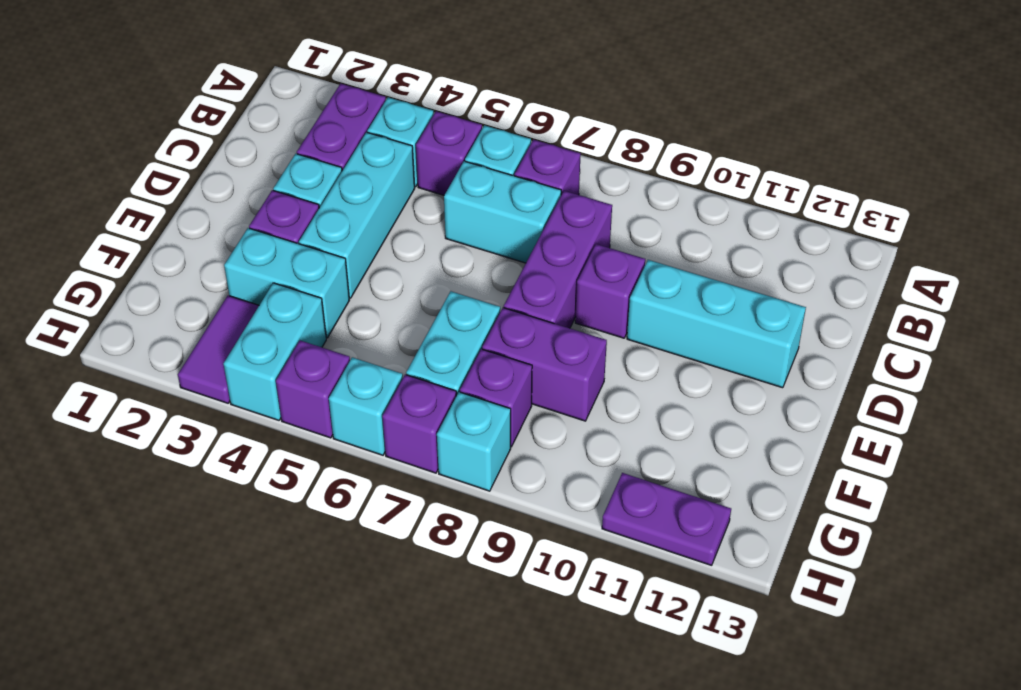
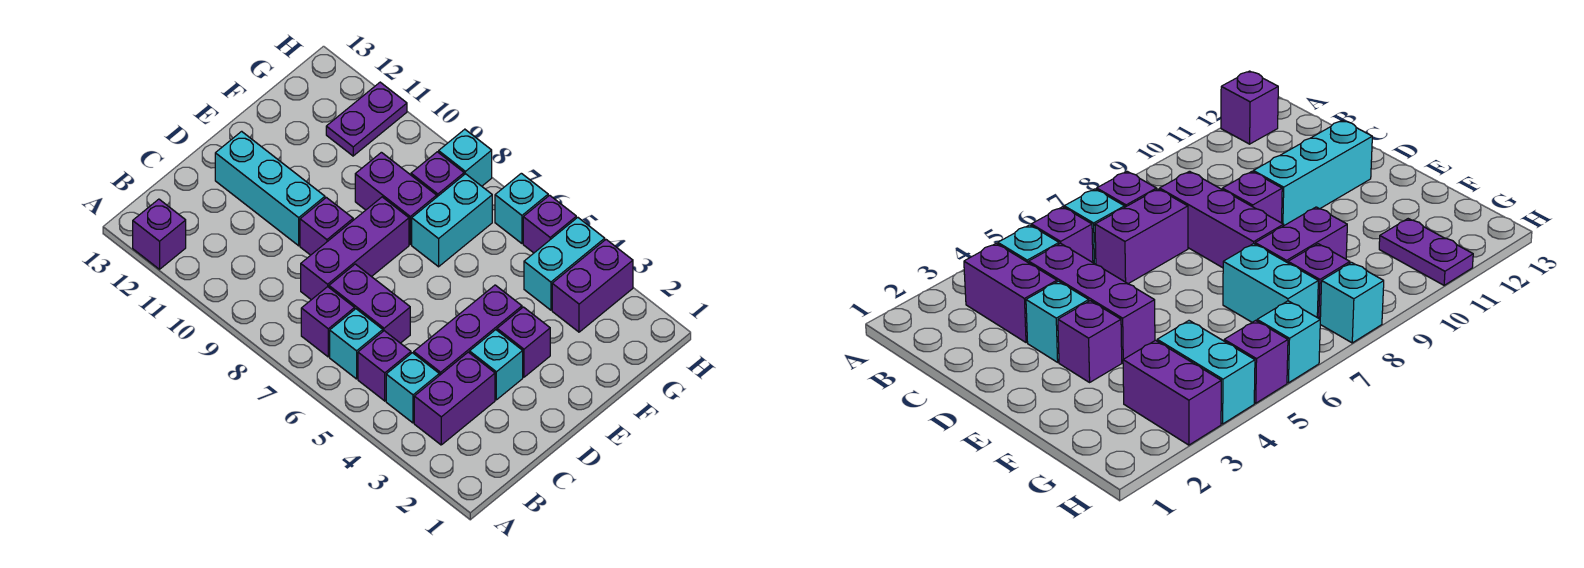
cyan brick C4:E4 level 1 -> purple brick C4:E4 level 1
cyan brick C6:C7 level 1 -> purple brick C6:C7 level 1
cyan brick F3:F4 level 1 -> none
purple tile G3:H3 level 1 -> purple brick G3:H3 level 1
purple brick H7 level 1 -> purple brick A12 level 1
purple plate H11:H12 level 1 -> purple plate G11:H11 level 1

